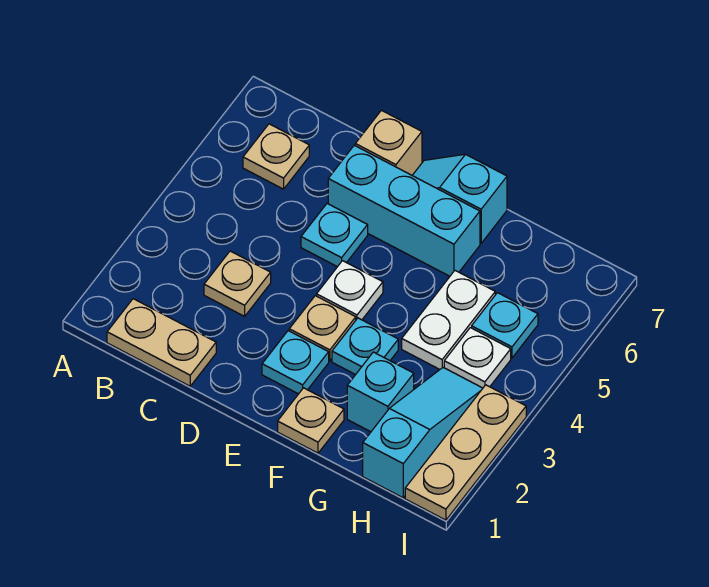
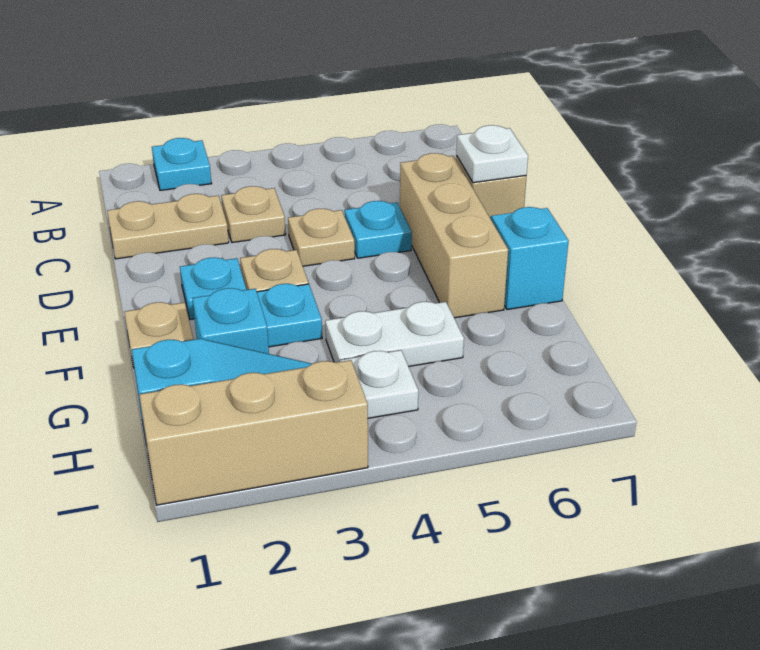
tan plate B1:C1 level 1 -> tan plate C1:C2 level 1
tan plate B6 level 1 -> tan plate D4 level 1
cyan brick D6:F6 level 1 -> tan brick D6:F6 level 1
white plate E4 level 1 -> white plate D7 level 2
cyan plate H5 level 1 -> cyan plate A2 level 1
tan plate I1:I3 level 1 -> tan brick I1:I3 level 1

